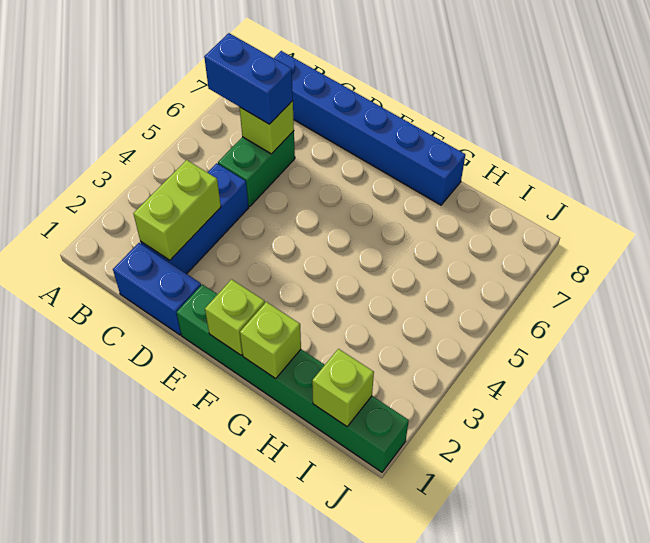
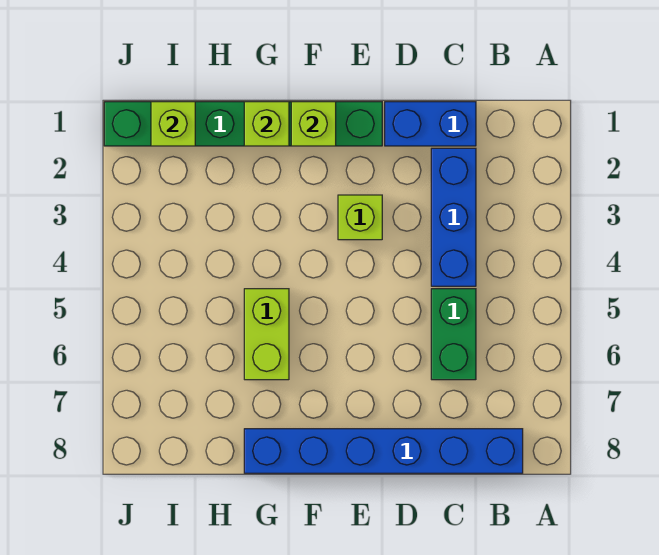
blue brick B6:C6 level 3 -> none
lime brick C2:C3 level 2 -> lime brick G5:G6 level 1
lime brick C6 level 2 -> lime brick E3 level 1

